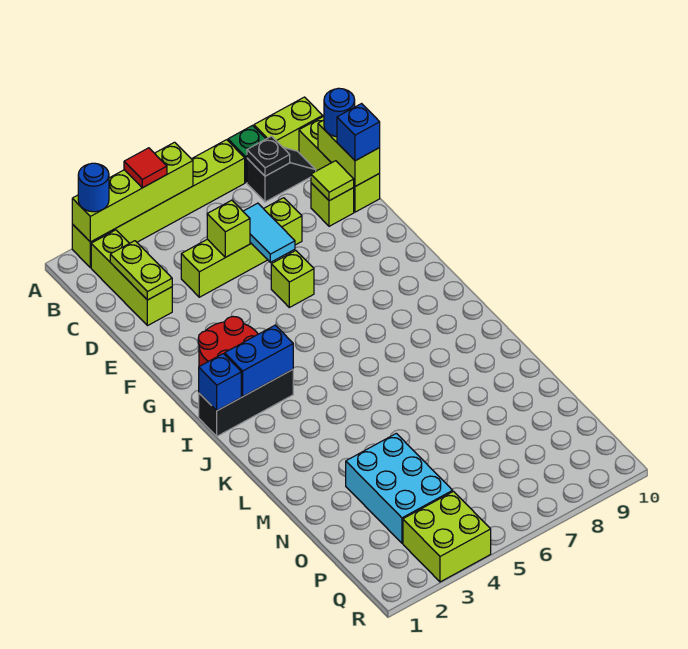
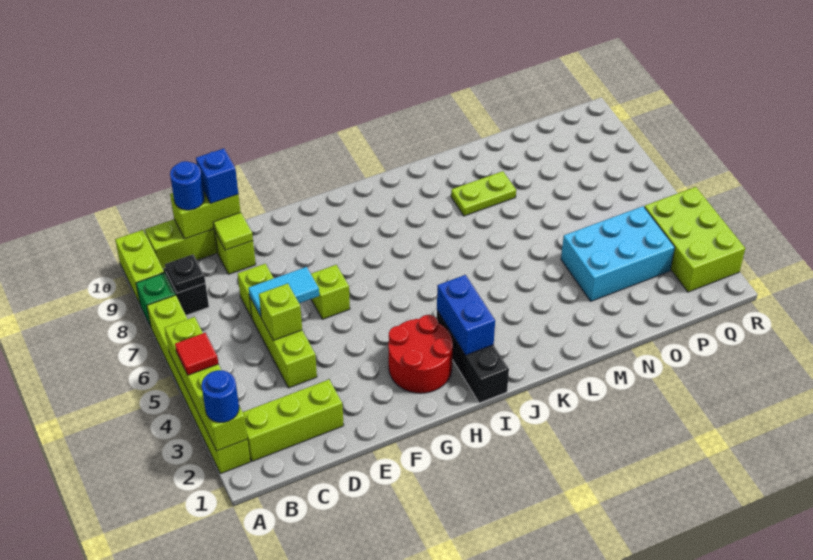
lime plate C2:D2 level 2 -> lime plate L8:M8 level 1
blue brick I1 level 2 -> none
lime brick Q3:R4 level 1 -> lime brick Q2:R4 level 1

